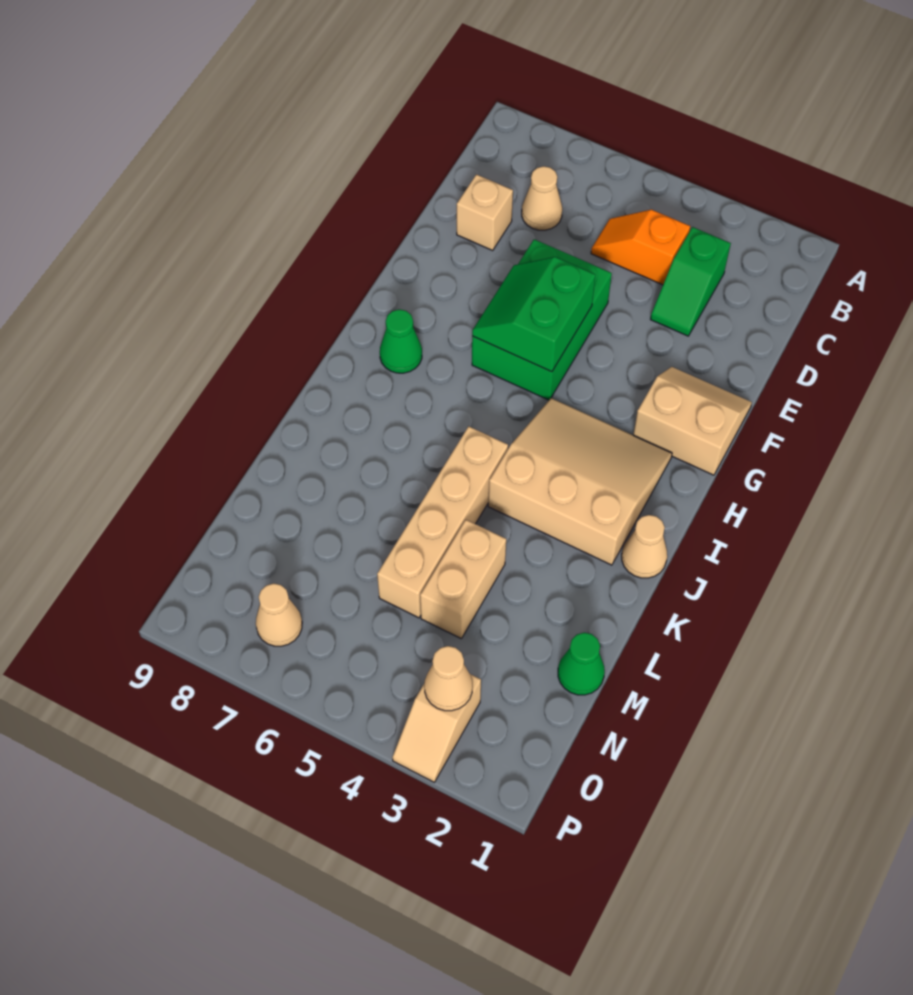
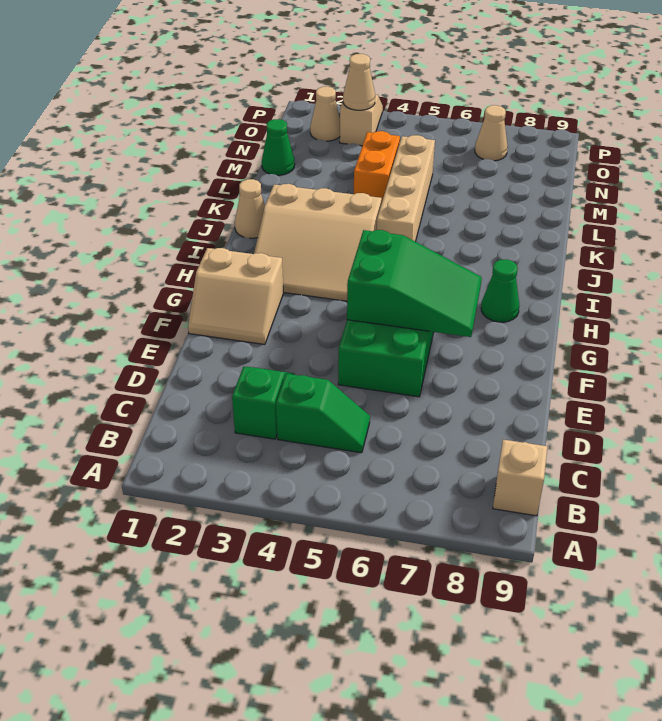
orange slope C4:C5 level 1 top 4 -> green slope C4:C5 level 1 top 4
tan cone C7 level 1 -> tan cone O2 level 1
tan brick D8 level 1 -> tan brick B9 level 1
green slope F5:G6 level 2 top 5 -> green slope F5:G7 level 2 top 5
tan brick L4:M4 level 1 -> orange brick L4:M4 level 1

